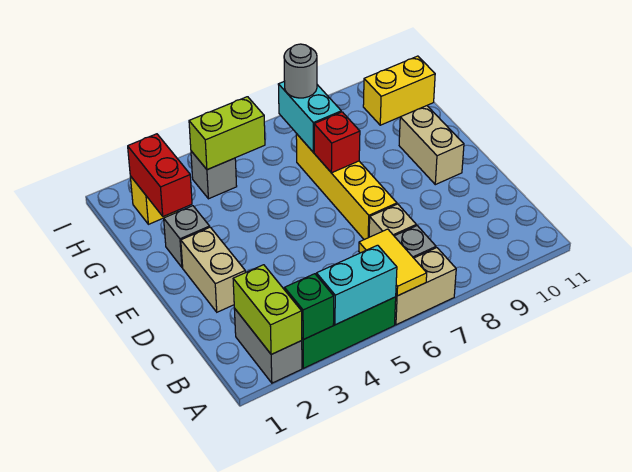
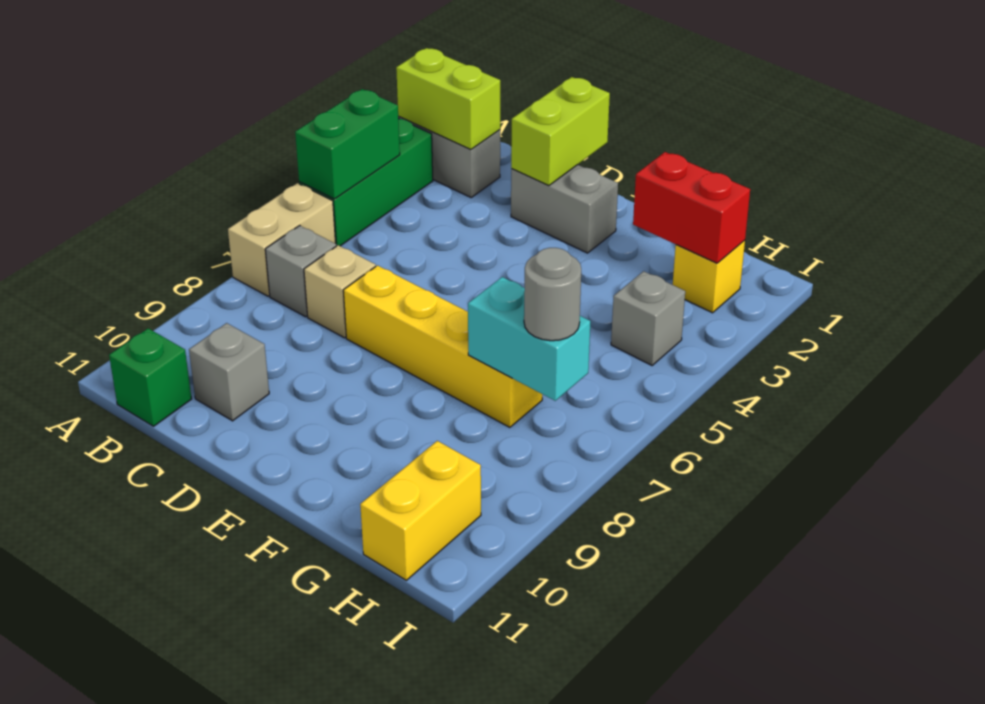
green brick A3 level 2 -> green brick B11 level 1
cyan brick A4:A5 level 2 -> green brick A4:A5 level 2
yellow tile A6:B6 level 2 -> none
tan brick D2:E2 level 1 -> grey brick D2:E2 level 1
tan brick E10:F10 level 1 -> none
grey brick F2 level 1 -> grey brick C10 level 1
red brick F7 level 2 -> none
lime brick H4:H5 level 2 -> lime brick D1:D2 level 2

